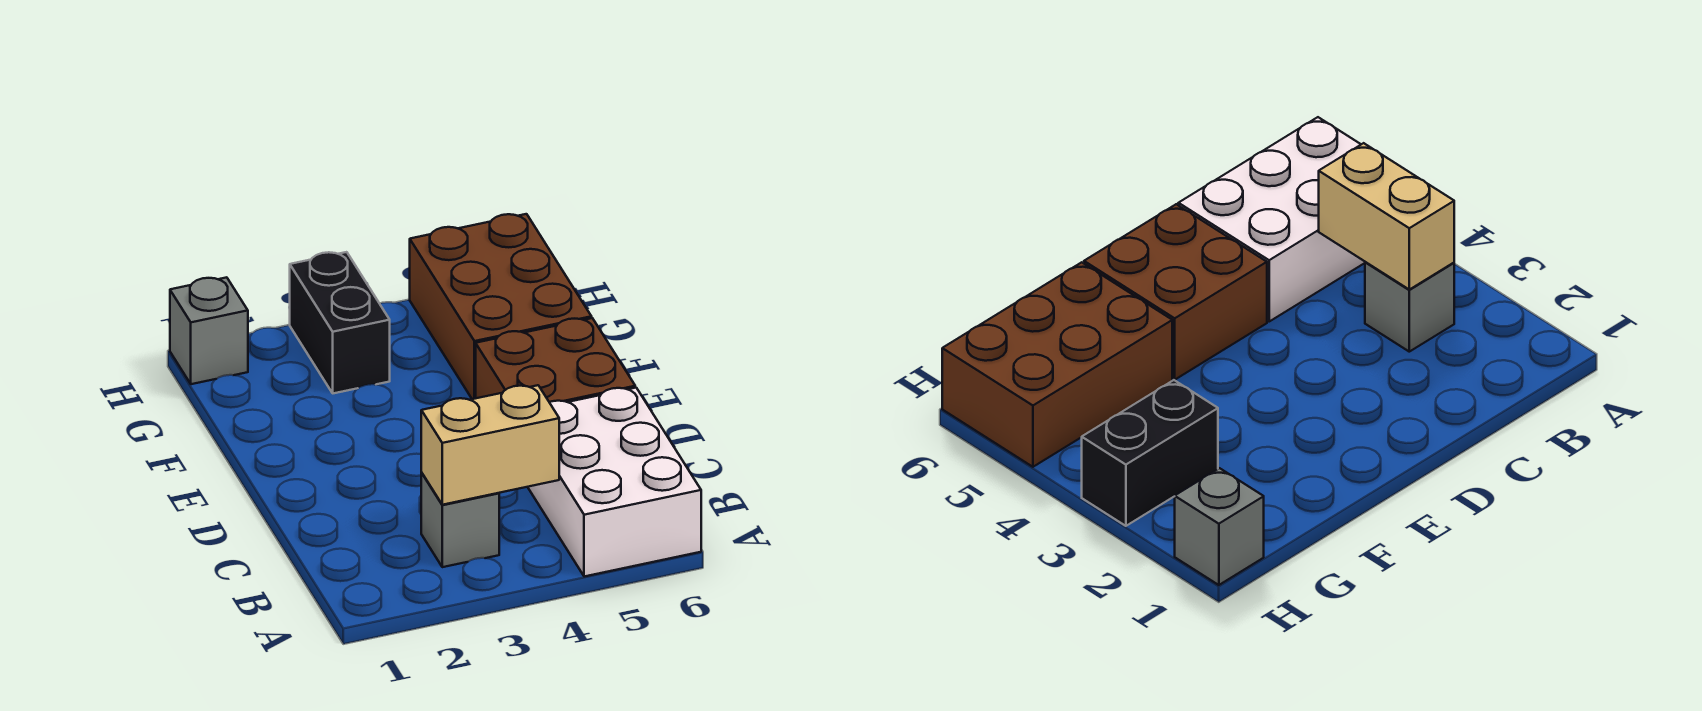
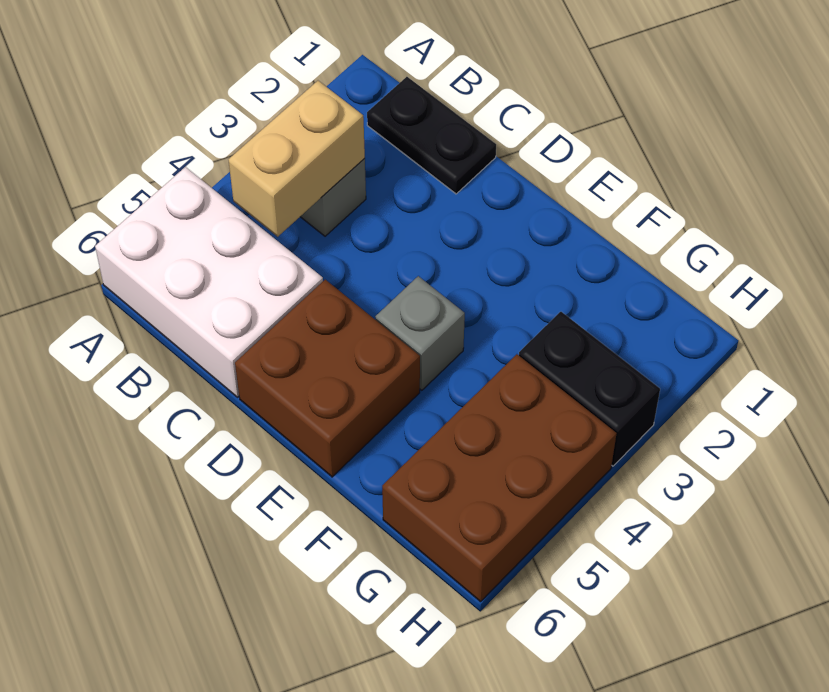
none -> black plate B1:C1 level 1
brown brick F5:H6 level 1 -> brown brick G4:H6 level 1
grey brick H1 level 1 -> grey brick E4 level 1

